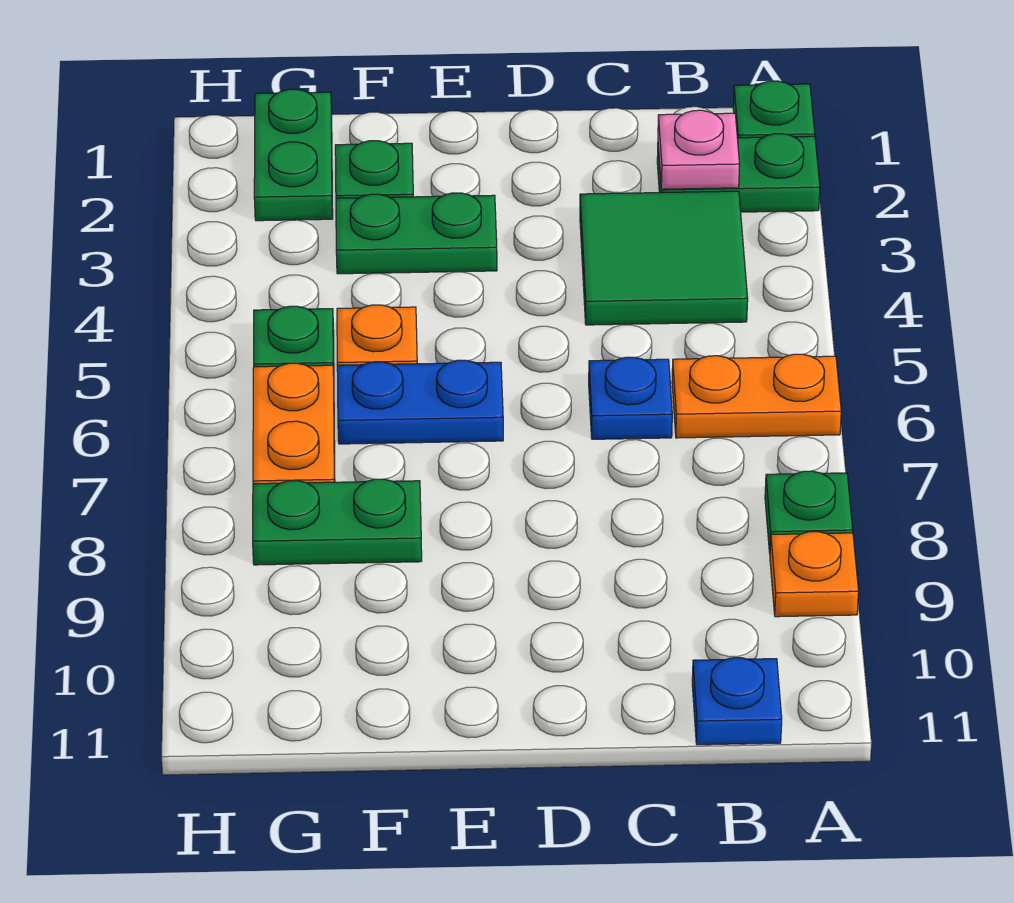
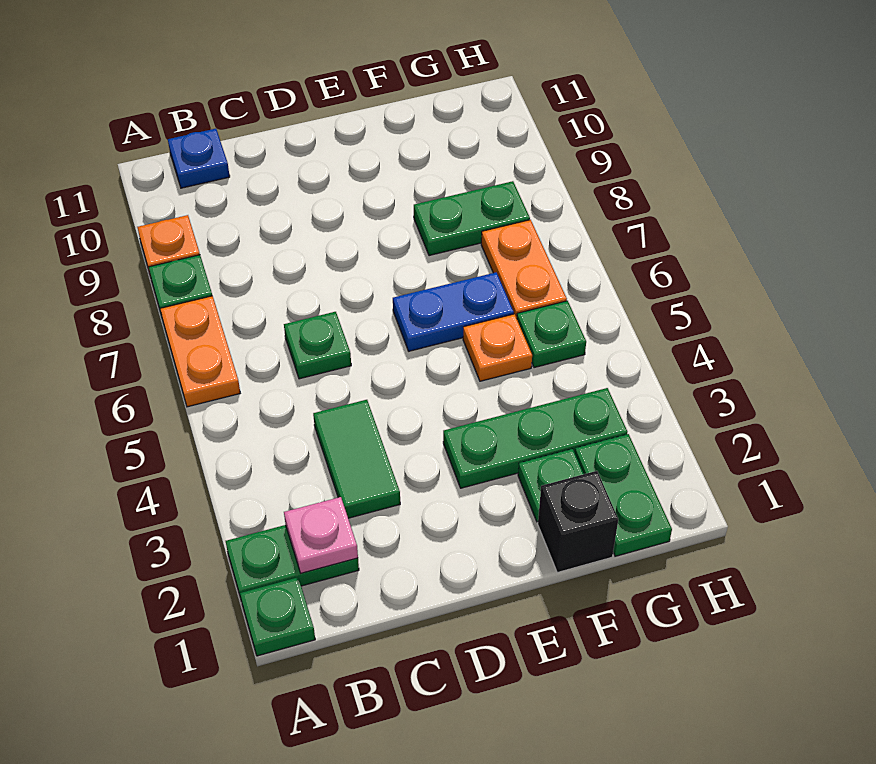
orange plate A6:B6 level 1 -> orange plate A6:A7 level 1
green tile B3:C4 level 1 -> green tile C3:C4 level 1
blue plate C6 level 1 -> green plate C6 level 1
green plate E3:F3 level 1 -> green plate E3:G3 level 1
none -> black brick F1 level 1

